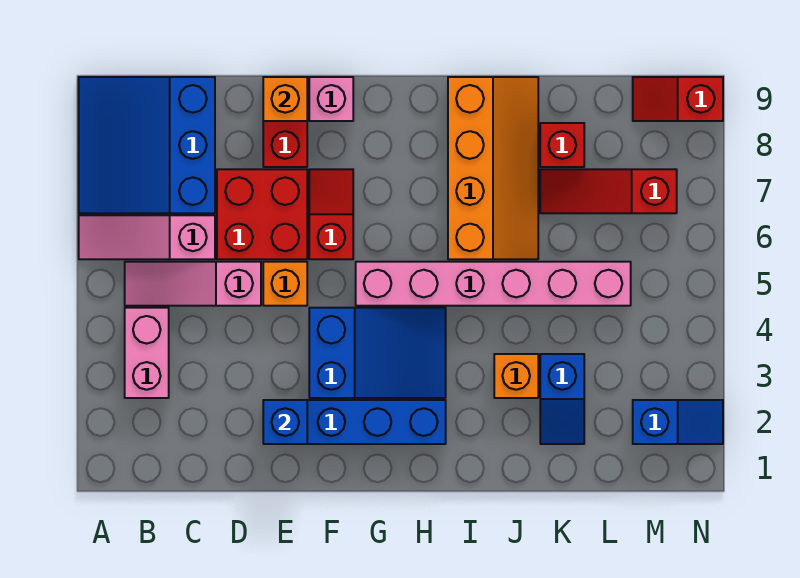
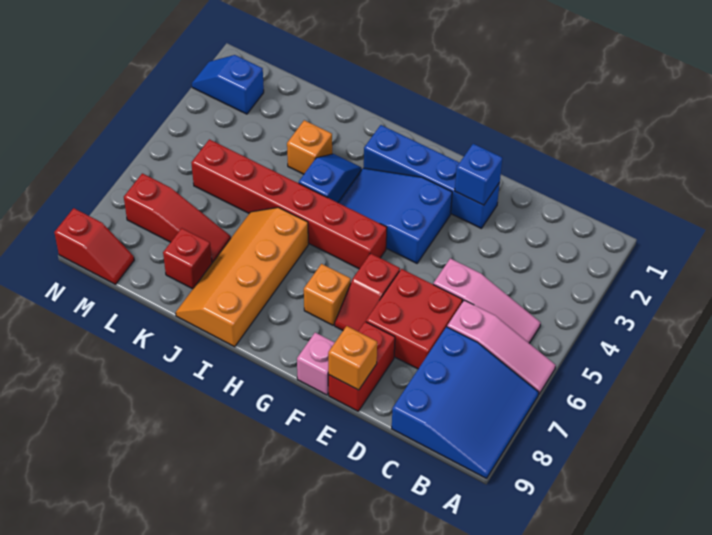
pink brick B3:B4 level 1 -> none
orange brick E5 level 1 -> orange brick G7 level 1
pink brick G5:L5 level 1 -> red brick G5:L5 level 1
blue slope K2:K3 level 1 top 3 -> blue slope I3:I4 level 1 top 4

